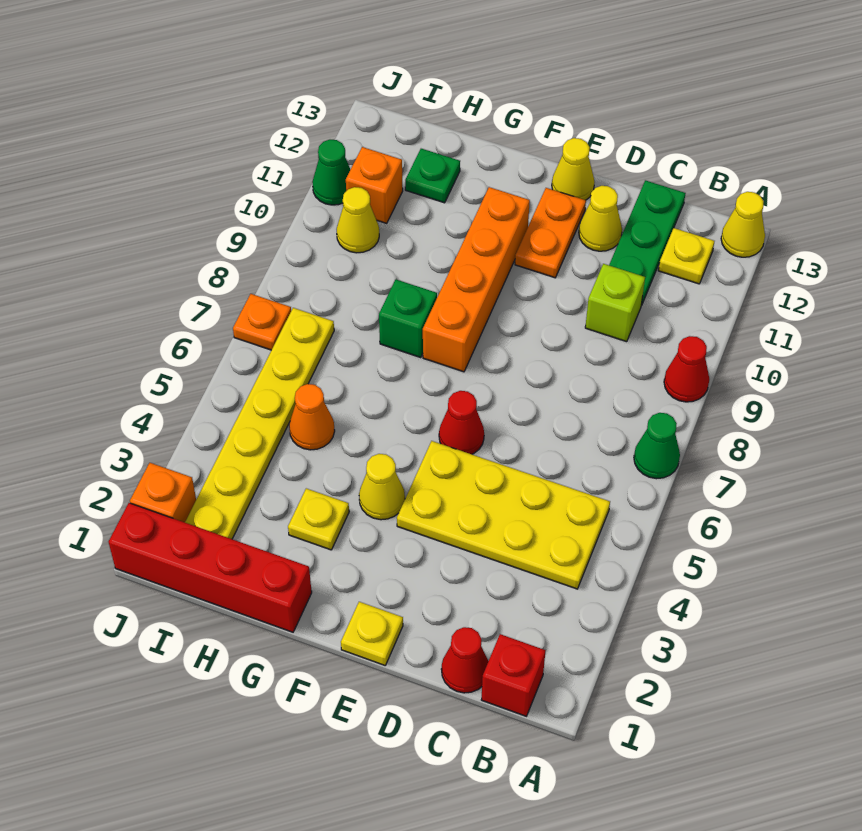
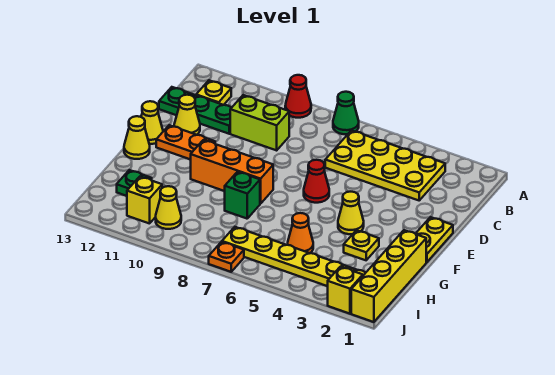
yellow cone A13 level 1 -> yellow cone F13 level 1
red brick B1 level 1 -> none
yellow plate B4:E5 level 1 -> yellow plate B3:C6 level 1
red cone C1 level 1 -> none
lime brick C10 level 1 -> lime brick C9:C10 level 1
yellow plate E1 level 1 -> yellow plate E1:F1 level 1
orange brick F8:F11 level 1 -> orange brick F8:F10 level 1
red brick G1:J1 level 1 -> yellow brick G1:J1 level 1
orange brick I11 level 1 -> yellow brick I11 level 1
orange brick J2 level 1 -> yellow brick J2 level 1
green cone J11 level 1 -> none

